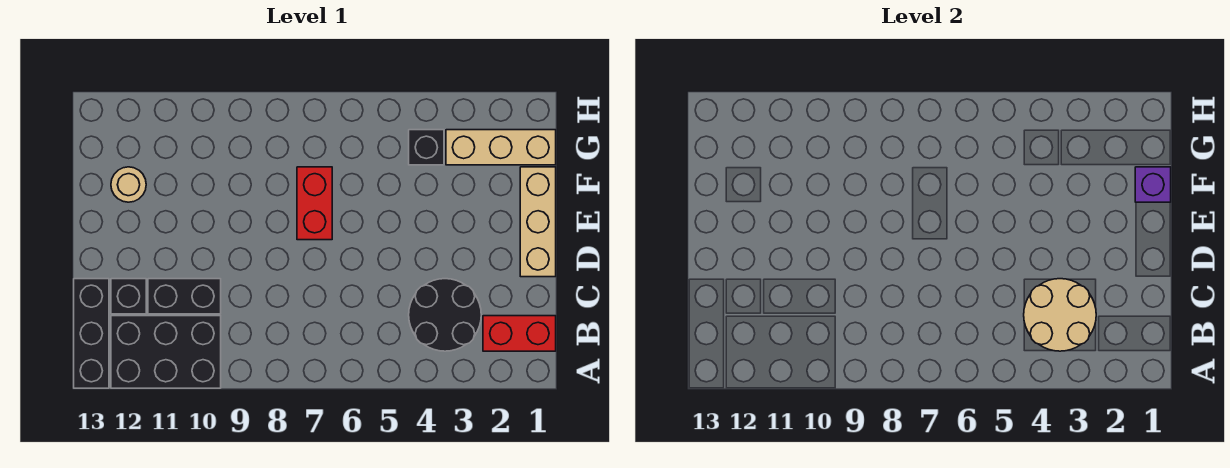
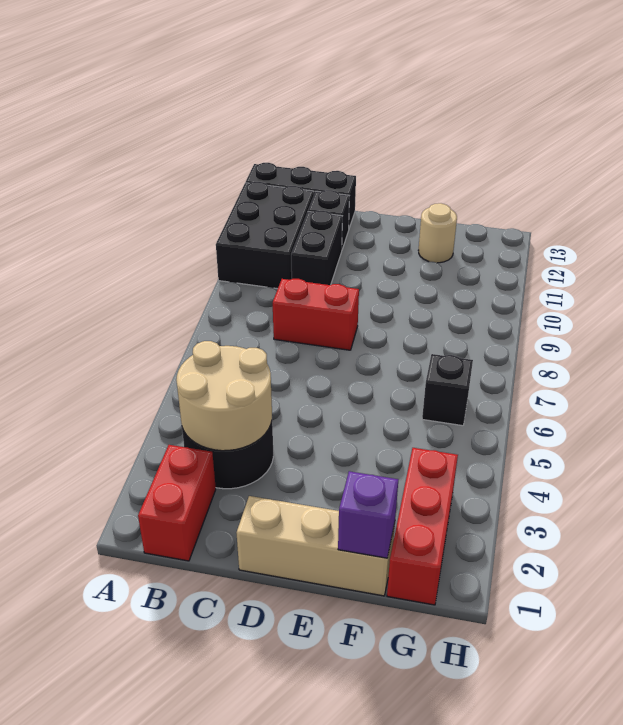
red brick E7:F7 level 1 -> red brick C8:D8 level 1
tan brick G1:G3 level 1 -> red brick G1:G3 level 1
black brick G4 level 1 -> black brick G6 level 1

